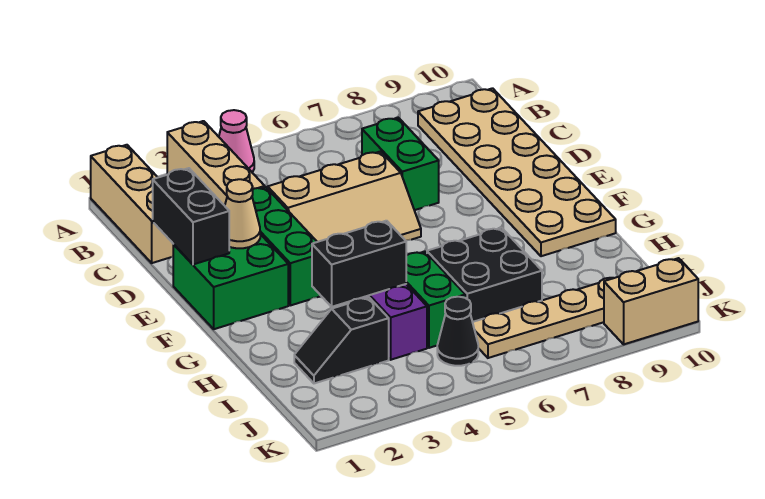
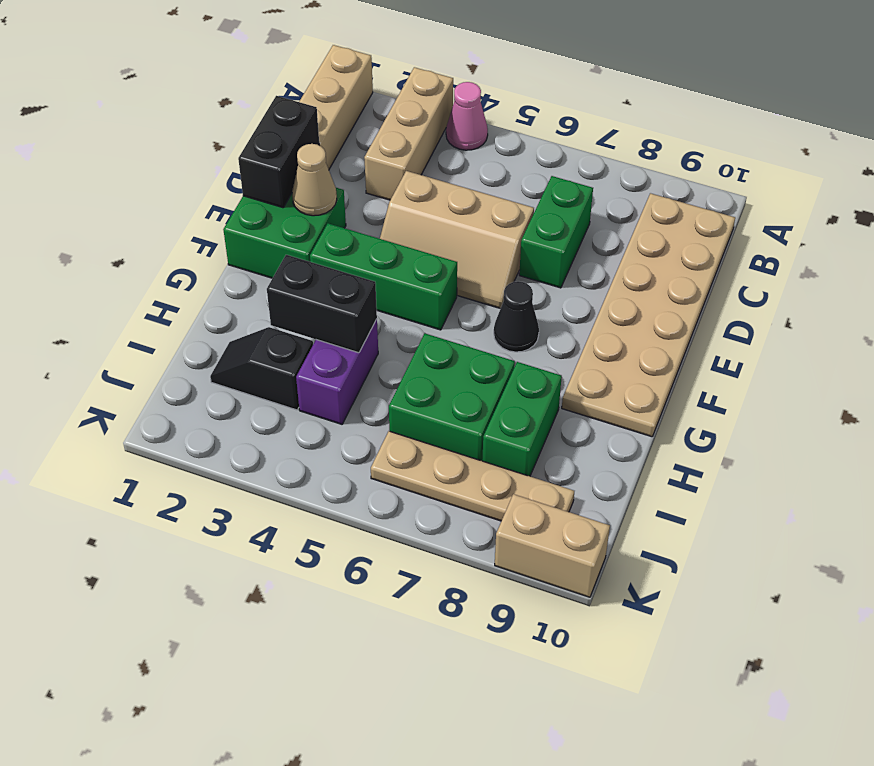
green brick D3:F3 level 1 -> green brick F3:F5 level 1
green brick H5:I5 level 1 -> green brick H8:I8 level 1
black brick H6:I7 level 1 -> green brick H6:I7 level 1
black cone J5 level 1 -> black cone F7 level 1

